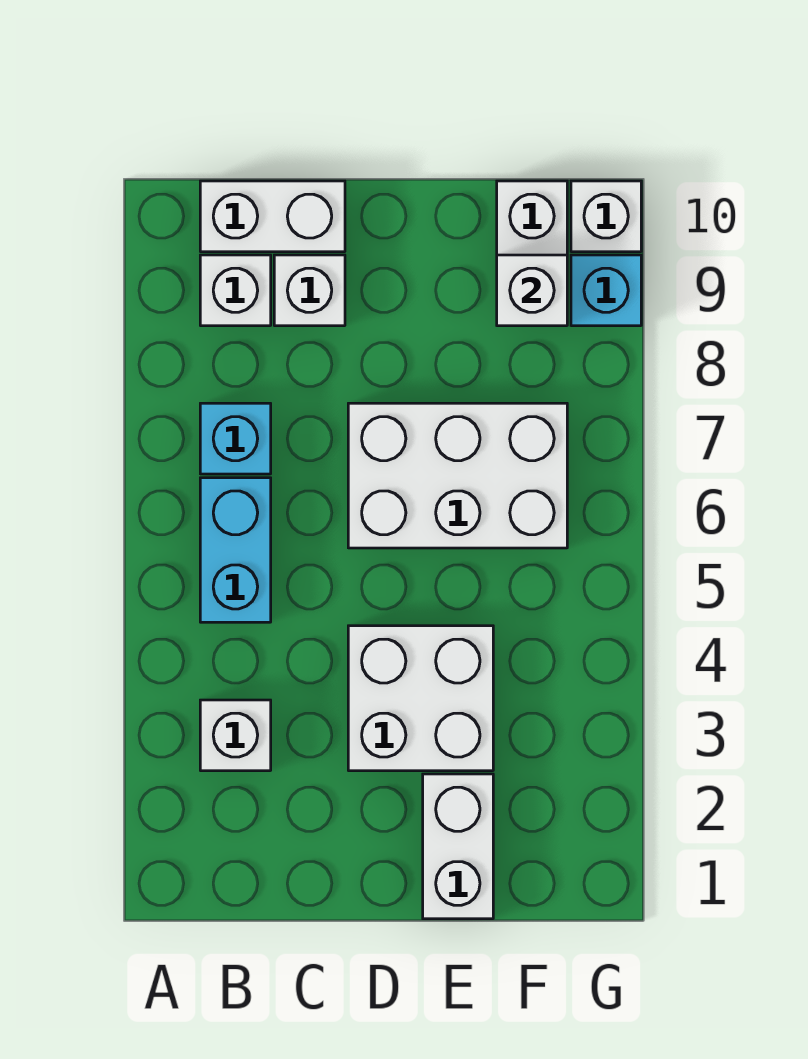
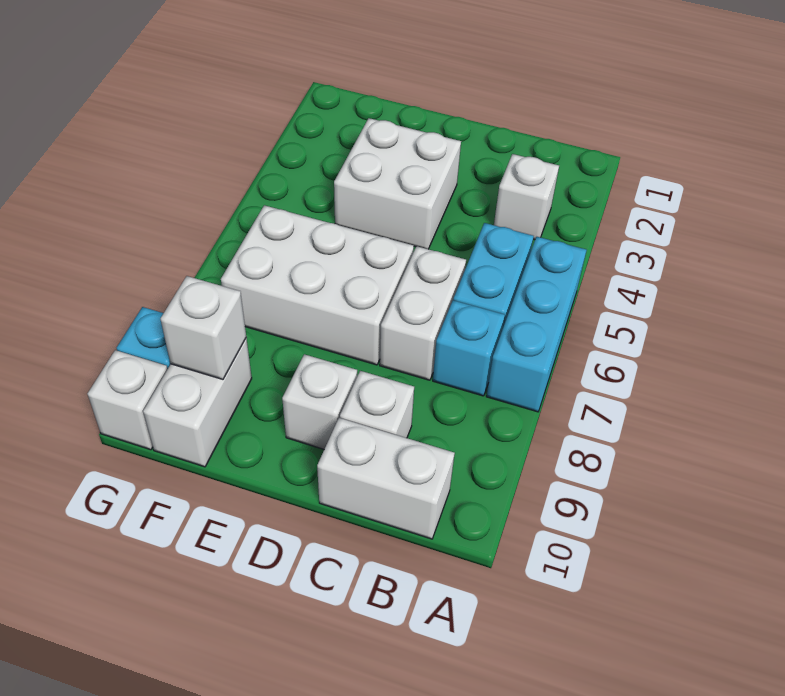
none -> cyan brick A5:A7 level 1
white brick B9 level 1 -> white brick D9 level 1
white brick E1:E2 level 1 -> white brick C6:C7 level 1

